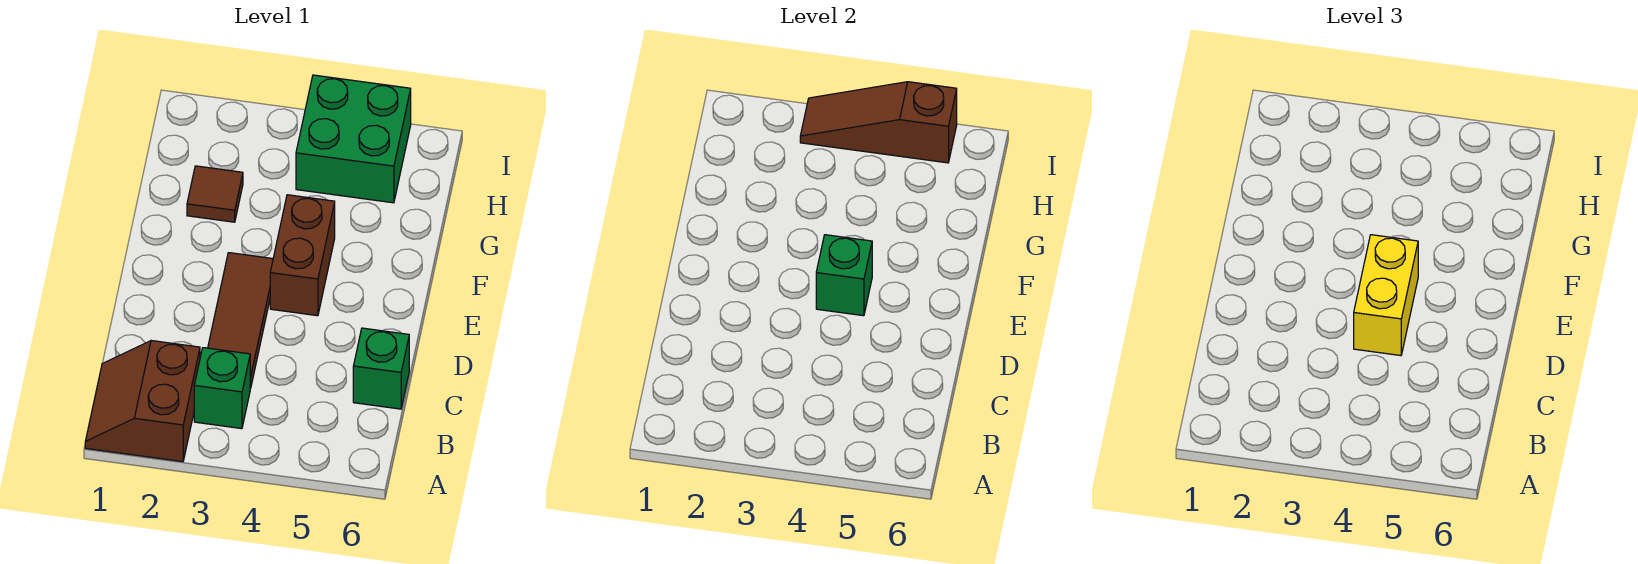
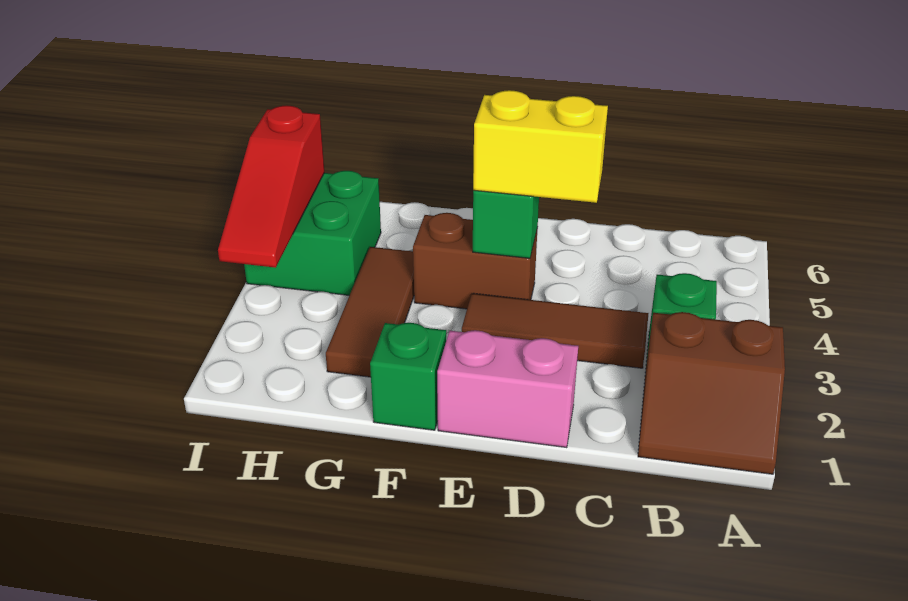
green brick C6 level 1 -> green brick F1 level 1
none -> pink brick D1:E1 level 1
brown tile G2 level 1 -> brown tile G2:G4 level 1
brown slope I3:I5 level 2 top 5 -> red slope I3:I5 level 2 top 5

